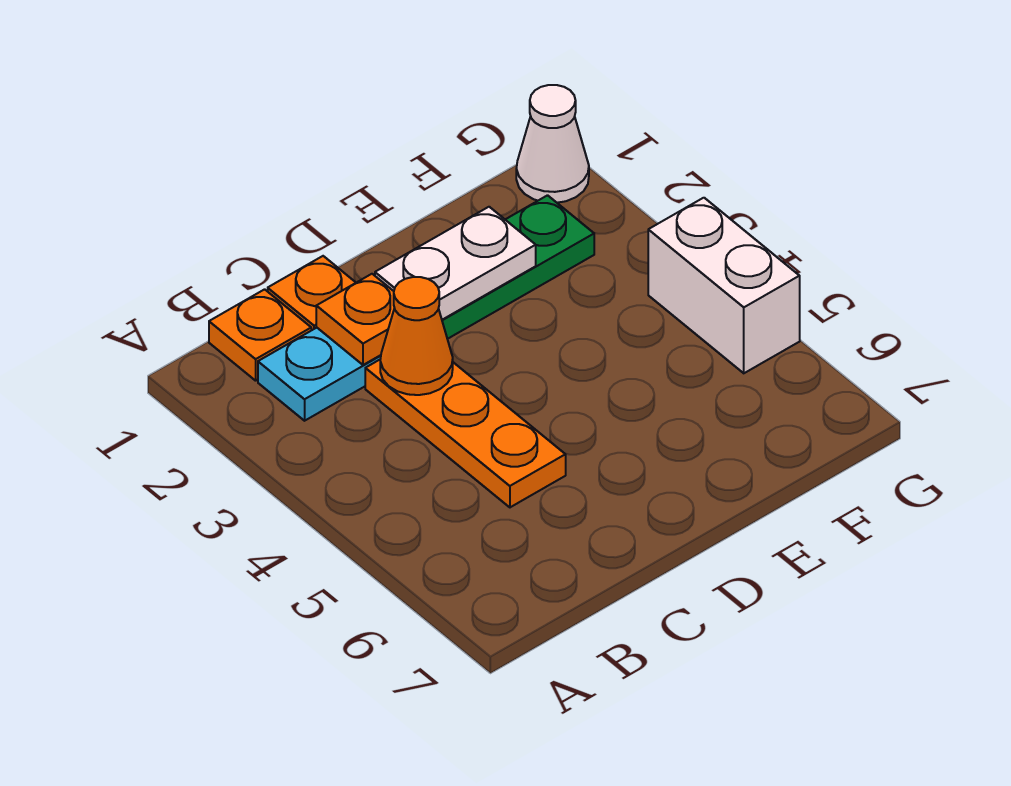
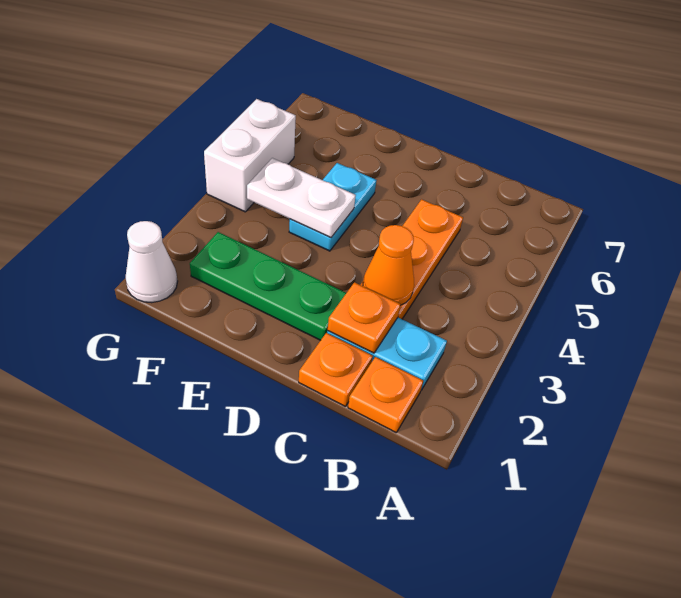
white plate D2:E2 level 2 -> white plate E4:F4 level 2
none -> cyan plate E4:E5 level 1

